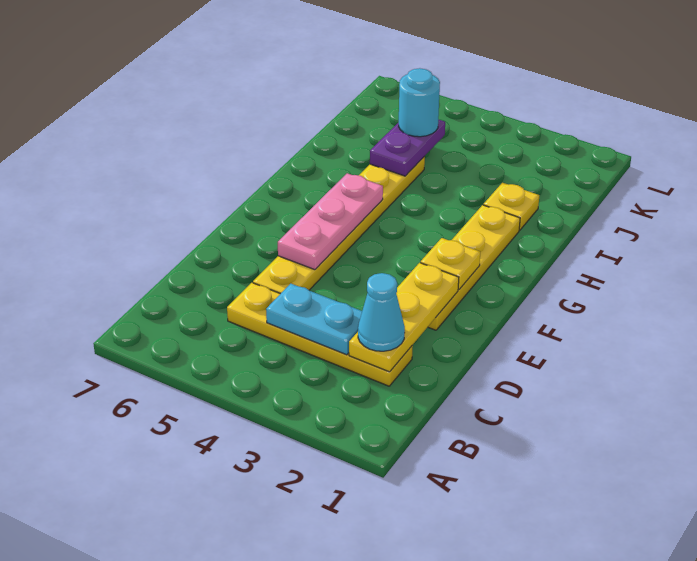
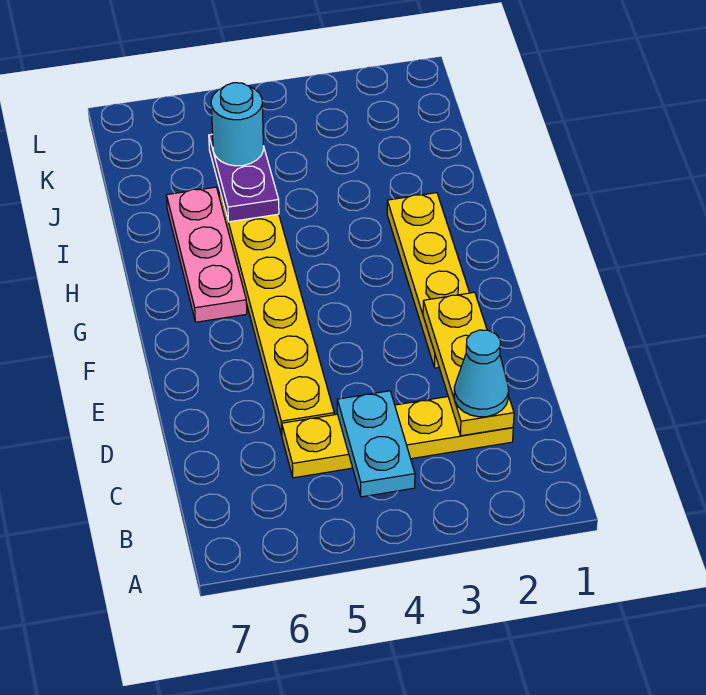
cyan plate C3:C4 level 2 -> cyan plate B4:C4 level 2
pink plate E5:G5 level 2 -> pink plate G6:I6 level 1
yellow plate F2 level 2 -> none
yellow plate I2 level 1 -> none

